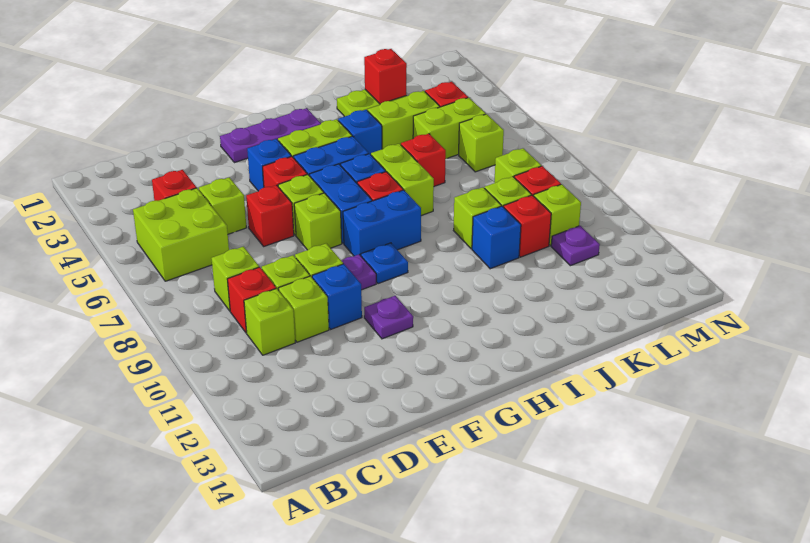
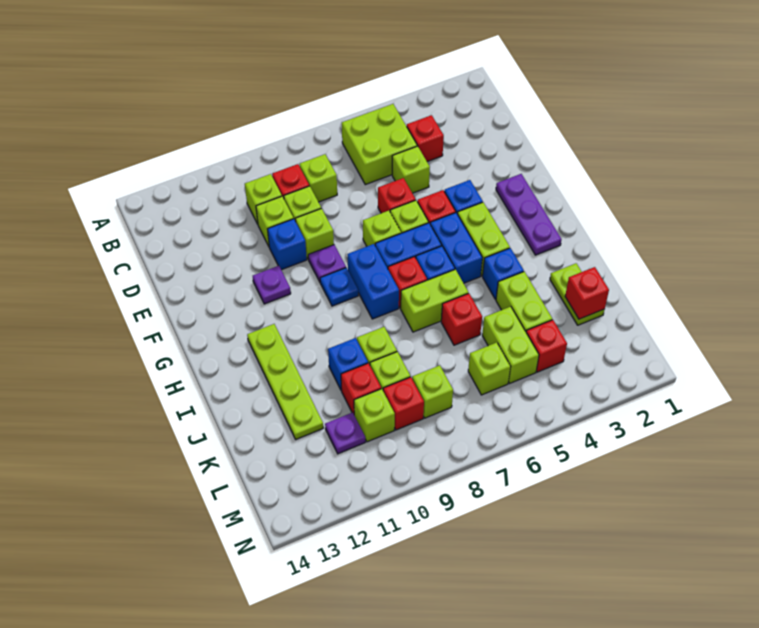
none -> lime plate H12:K12 level 1

